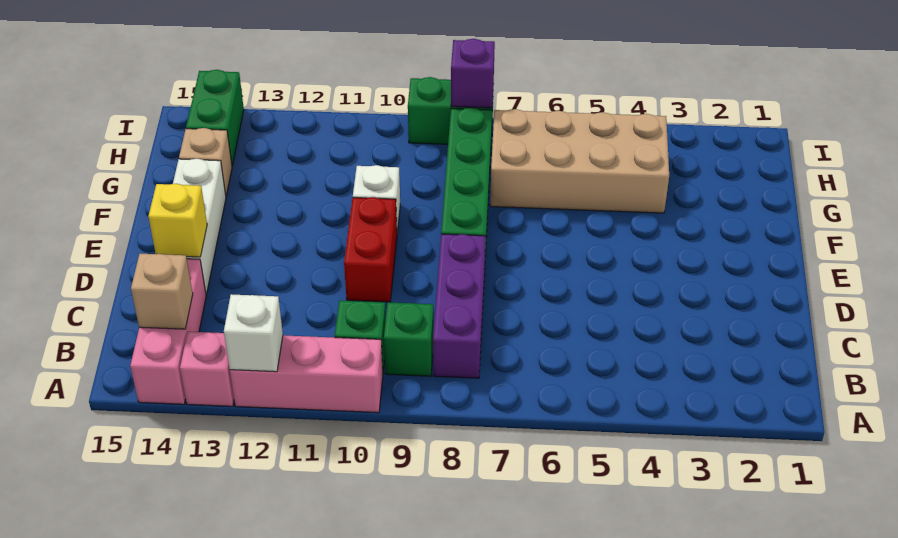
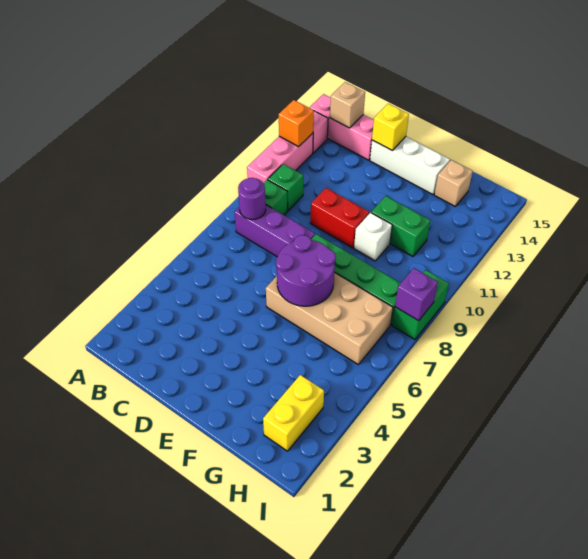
white brick A12 level 2 -> orange brick A12 level 2
none -> purple round brick B8 level 2
none -> purple round brick E6:F7 level 2
tan brick G4:H7 level 1 -> tan brick E6:H7 level 1
none -> yellow brick H2:H3 level 1
green brick H14:I14 level 1 -> green brick F11:G11 level 1

